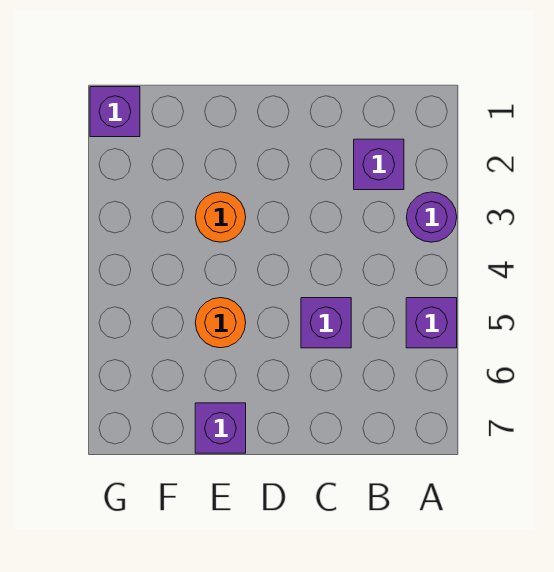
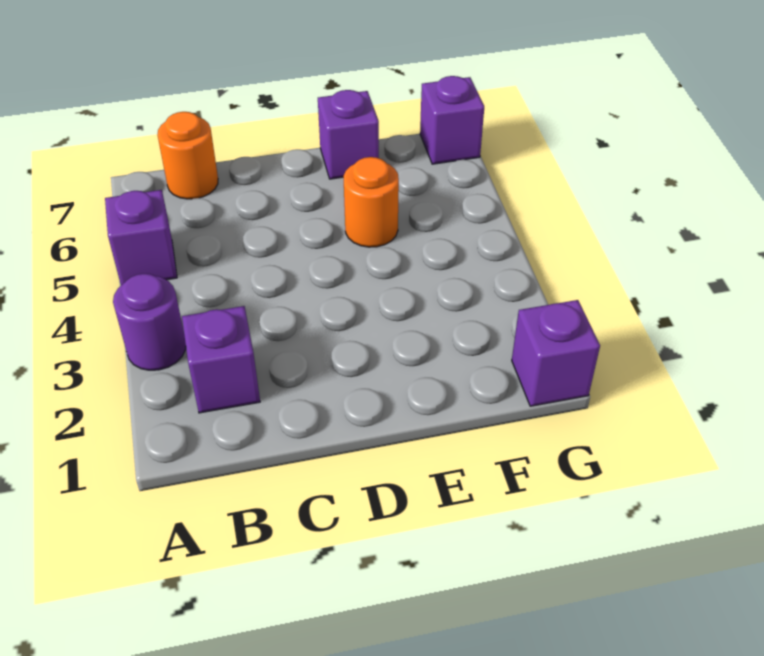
purple brick C5 level 1 -> purple brick G7 level 1
orange round brick E3 level 1 -> orange round brick B7 level 1

